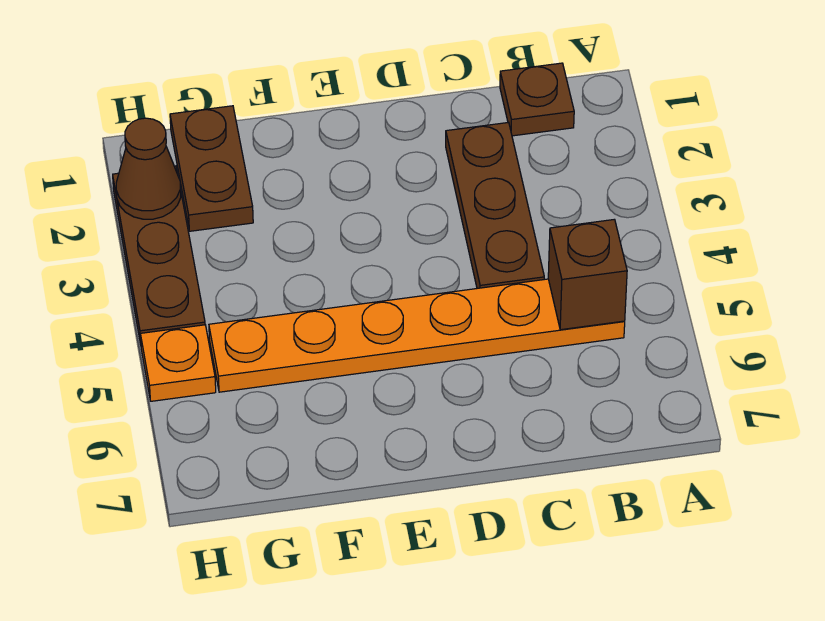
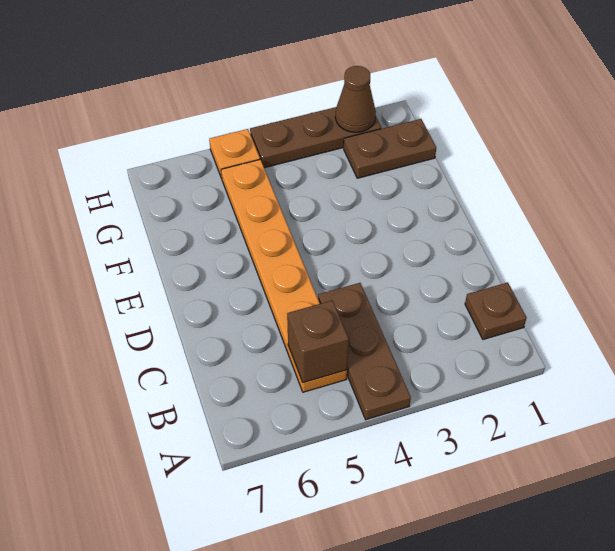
brown plate C2:C4 level 1 -> brown plate A4:C4 level 1

